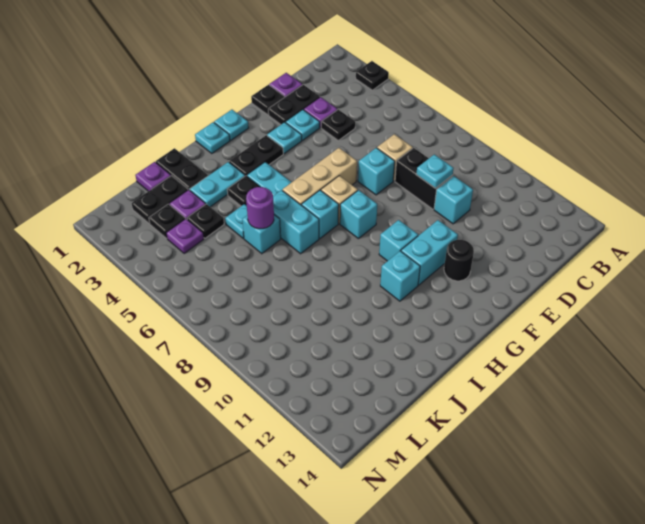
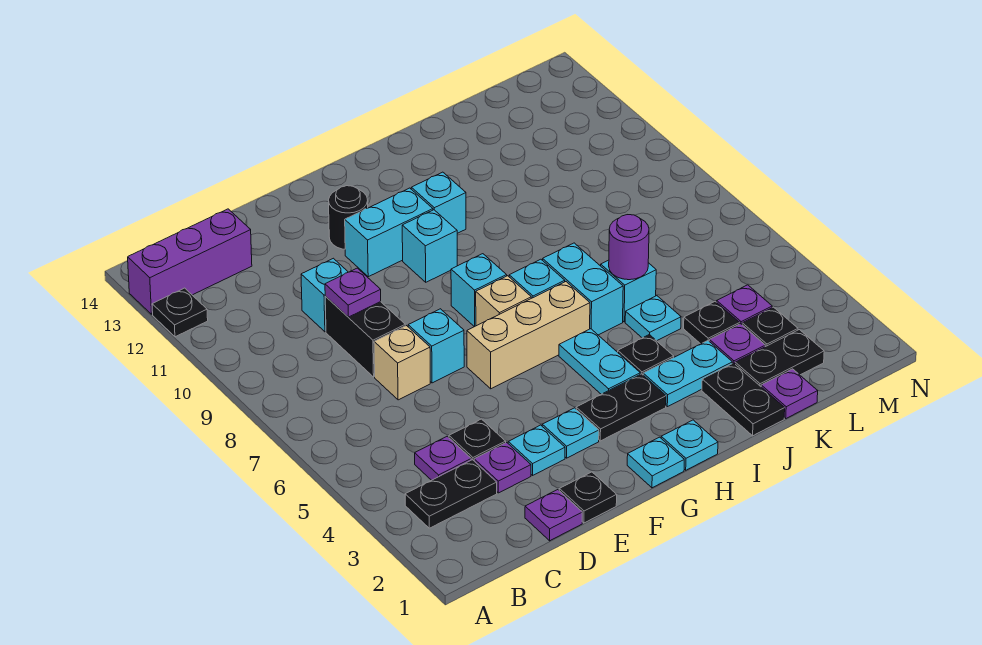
black plate A3 level 1 -> black plate A12 level 1
none -> purple brick A13:C13 level 1
none -> purple plate C4 level 1
black plate D2:E2 level 1 -> black plate B3:C3 level 1
cyan plate D9 level 2 -> purple plate D9 level 2

